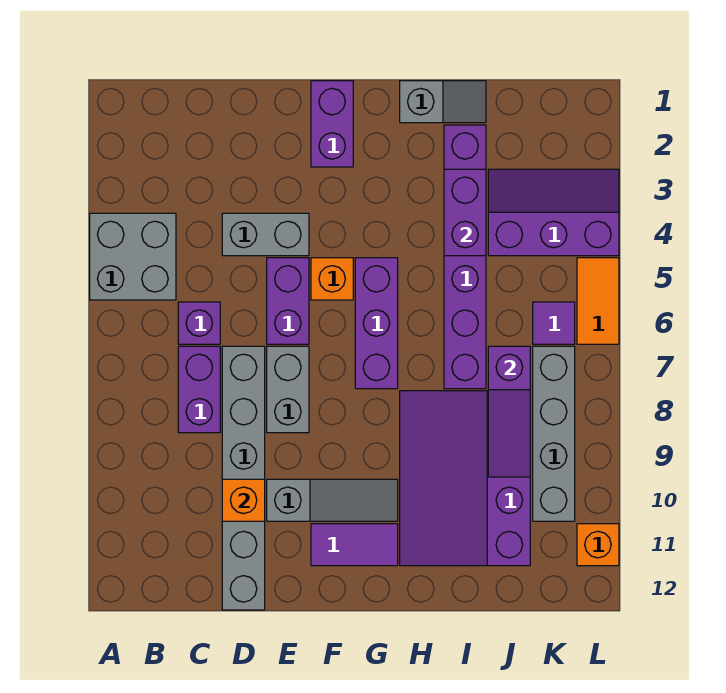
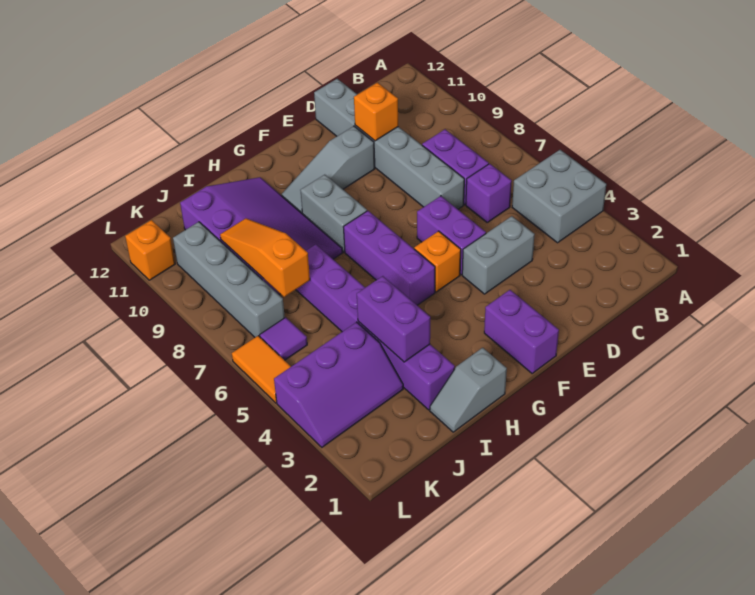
grey brick E7:E8 level 1 -> grey brick G8:G9 level 1
purple tile F11:G11 level 1 -> none
purple slope J7:J9 level 2 top 7 -> orange slope J7:J9 level 2 top 7

